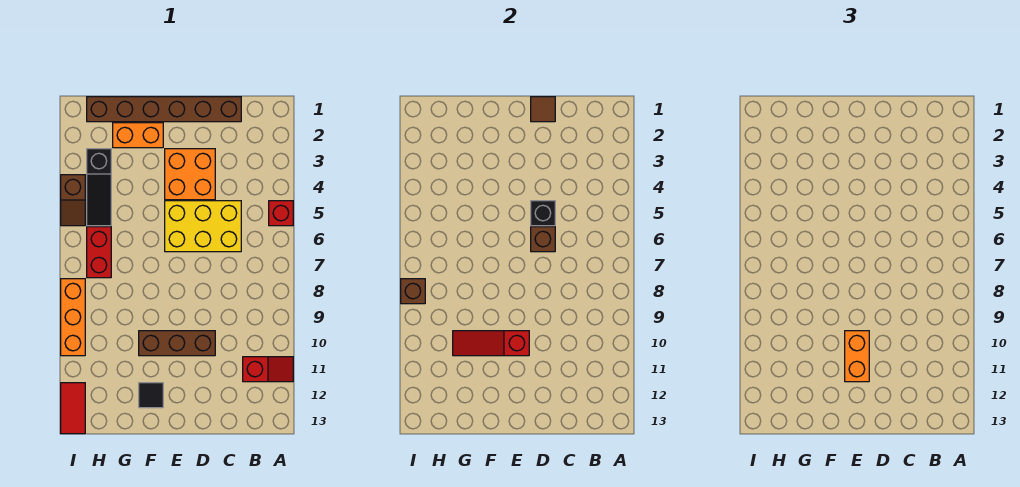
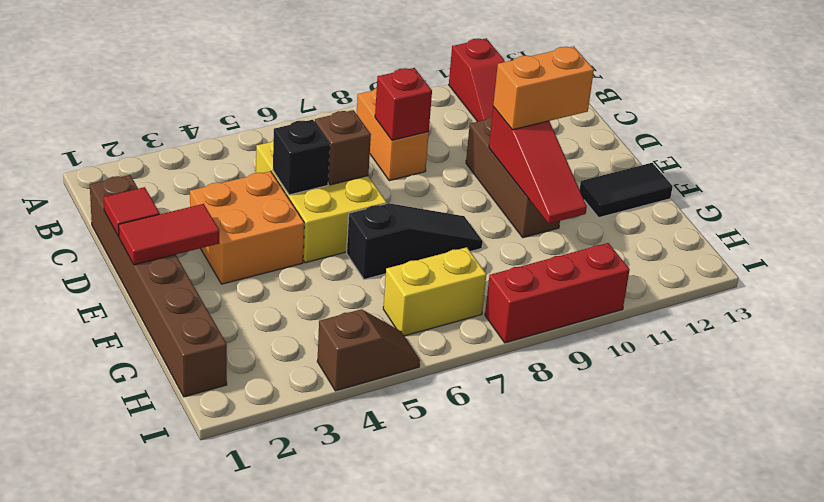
red brick A5 level 1 -> red brick C8 level 2
red slope A11:B11 level 1 top B -> red slope A11:B11 level 1 top A
brown tile D1 level 2 -> red tile D1 level 2
orange brick F2:G2 level 1 -> orange brick B8:C8 level 1
black tile F12 level 1 -> black tile F12:F13 level 1
black slope H3:H5 level 1 top 3 -> black slope F6:F8 level 1 top 6
red brick H6:H7 level 1 -> yellow brick H6:H7 level 1
orange brick I8:I10 level 1 -> red brick I8:I10 level 1
brown brick I8 level 2 -> none
red tile I12:I13 level 1 -> red tile E1:E2 level 2

